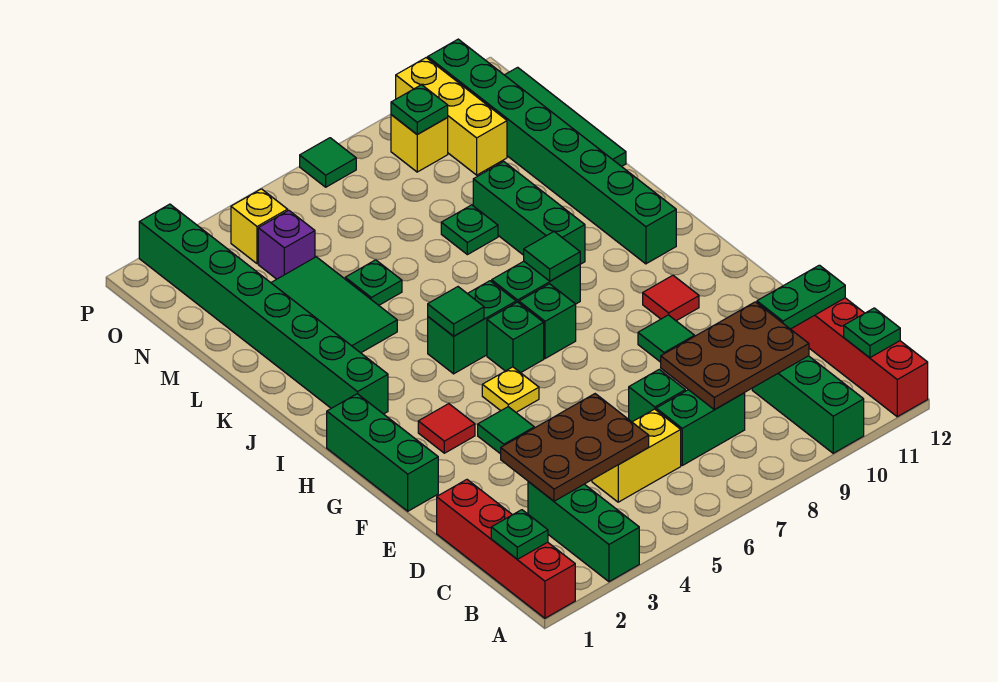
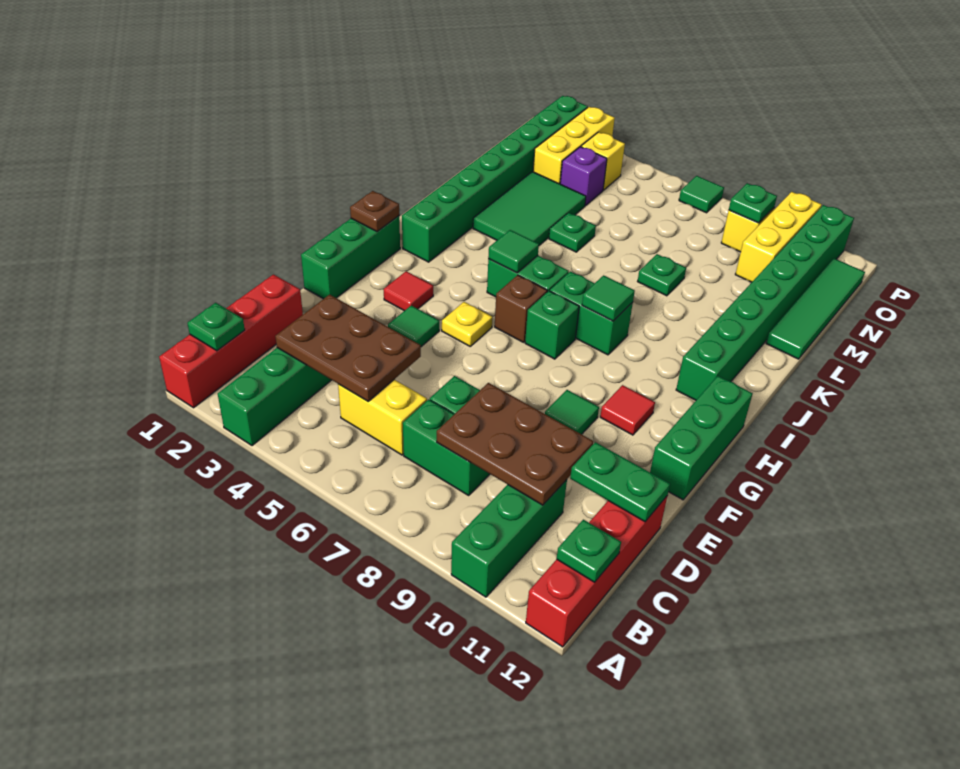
none -> brown plate H1 level 2
green brick H6 level 1 -> brown brick H6 level 1
green brick J9:L9 level 1 -> green brick F12:H12 level 1
none -> yellow brick N3:P3 level 1

